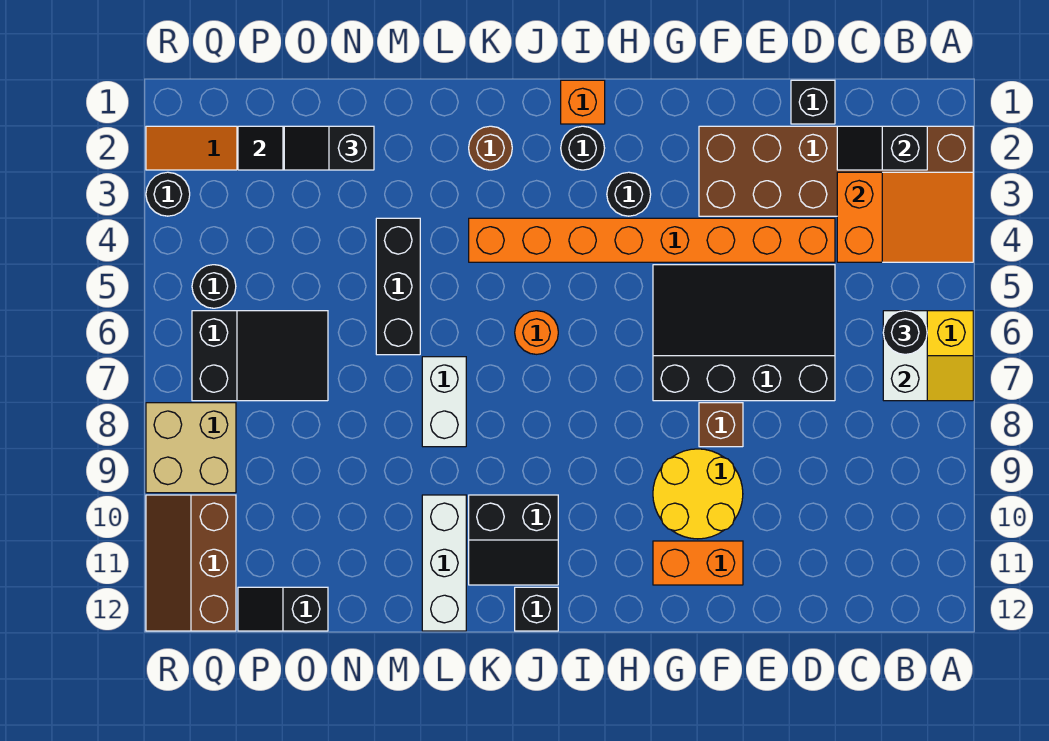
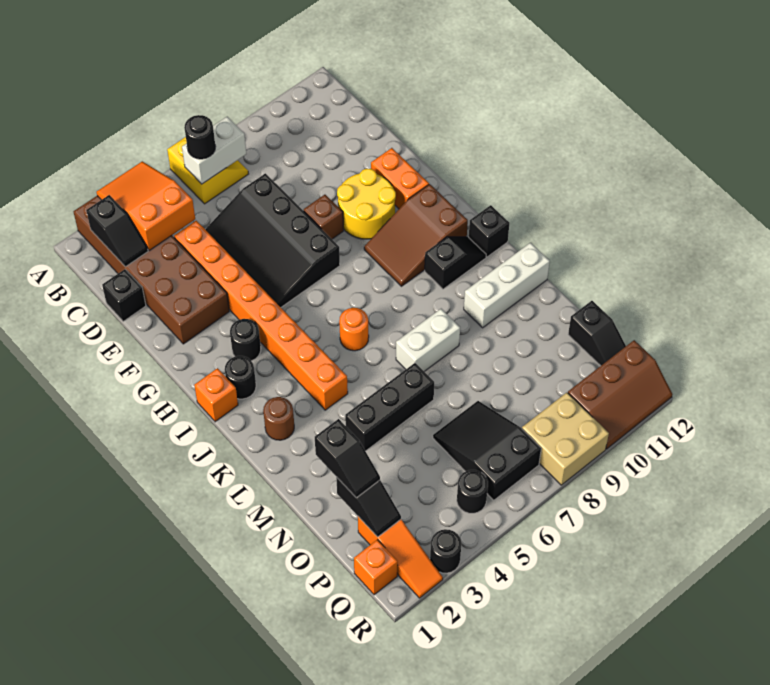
none -> brown slope H9:I11 level 1 top 11
black slope J10:K11 level 1 top 10 -> black slope J10:J11 level 1 top 10
none -> orange brick Q1 level 1

